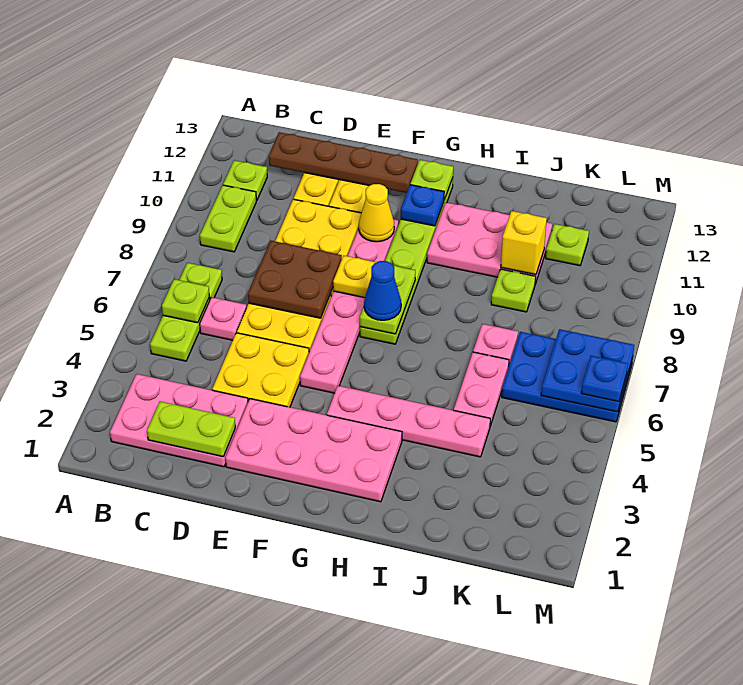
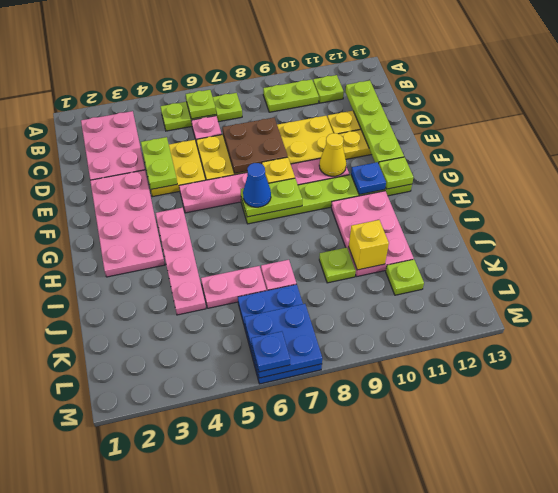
lime plate C2:D2 level 2 -> lime plate D4:E4 level 2
brown plate C12:F12 level 2 -> lime plate C12:F12 level 2

